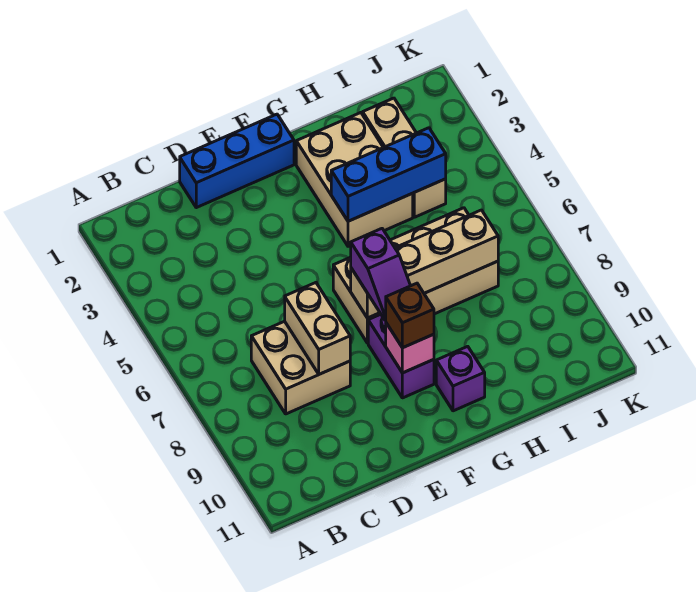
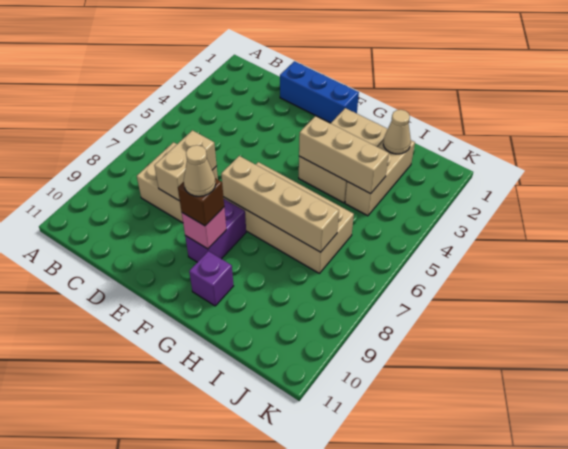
purple slope F7:F8 level 3 top 7 -> none
none -> tan cone F9 level 4
blue brick G4:I4 level 2 -> tan brick G4:I4 level 2
none -> tan cone I2 level 2

